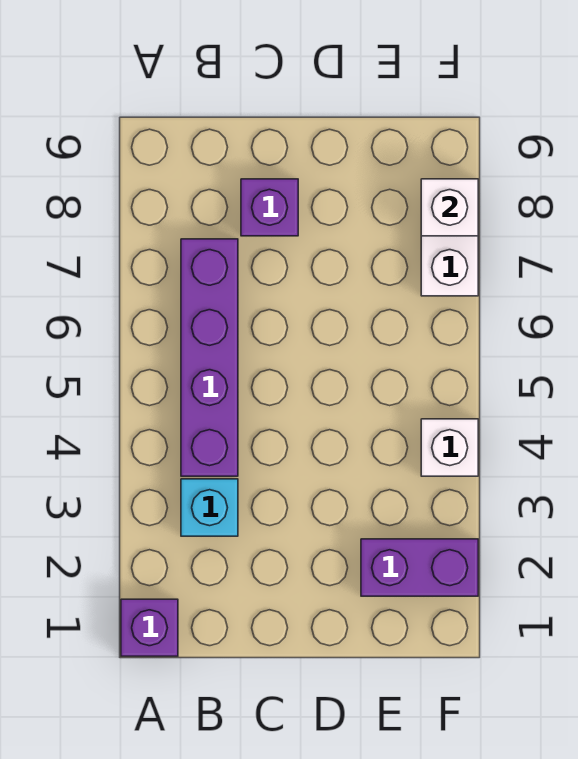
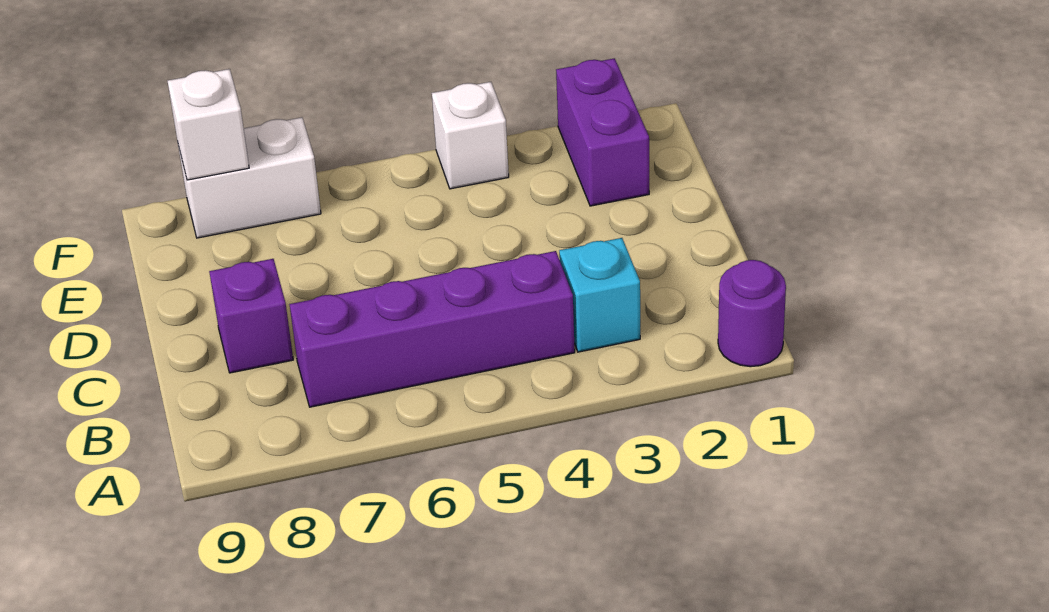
purple brick A1 level 1 -> purple round brick A1 level 1

